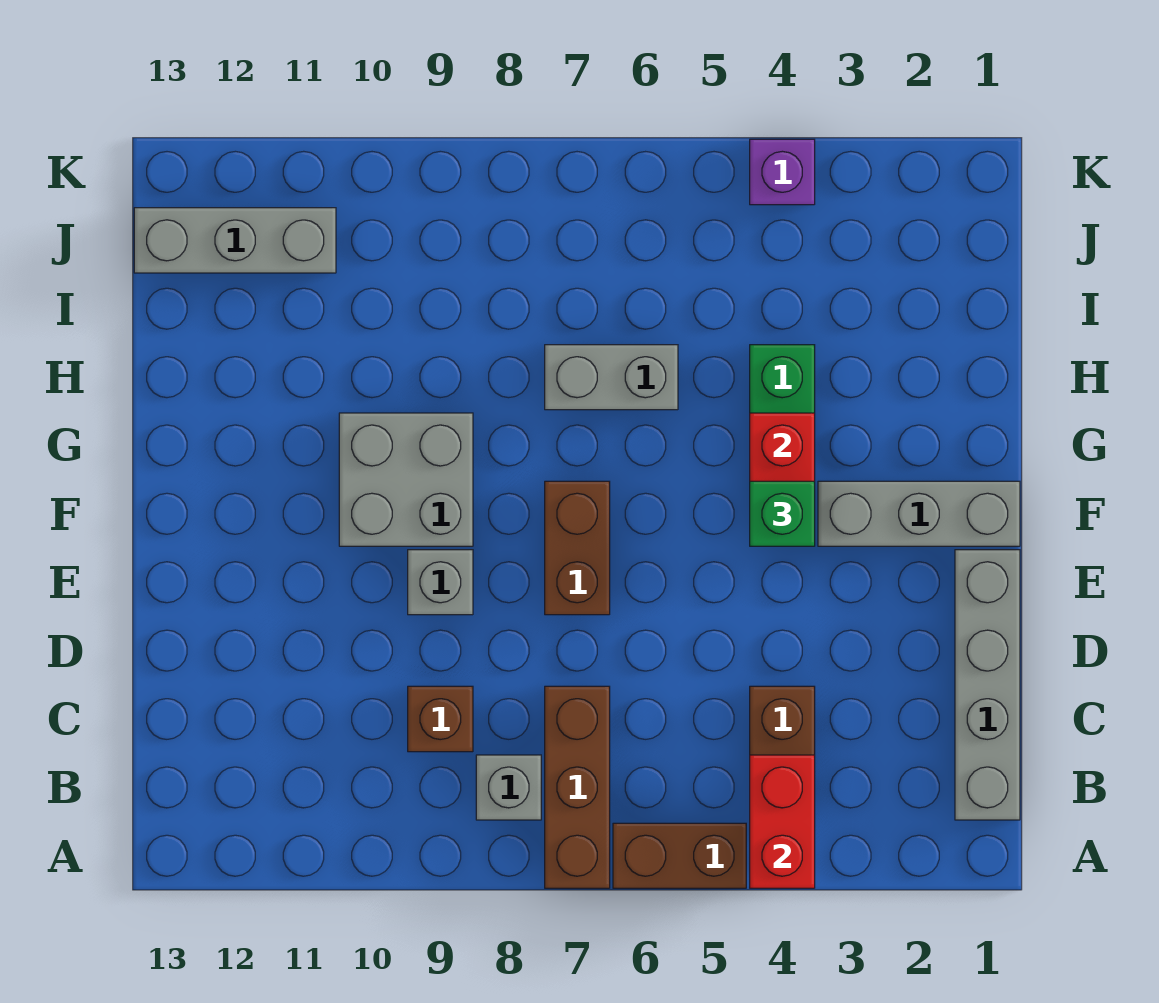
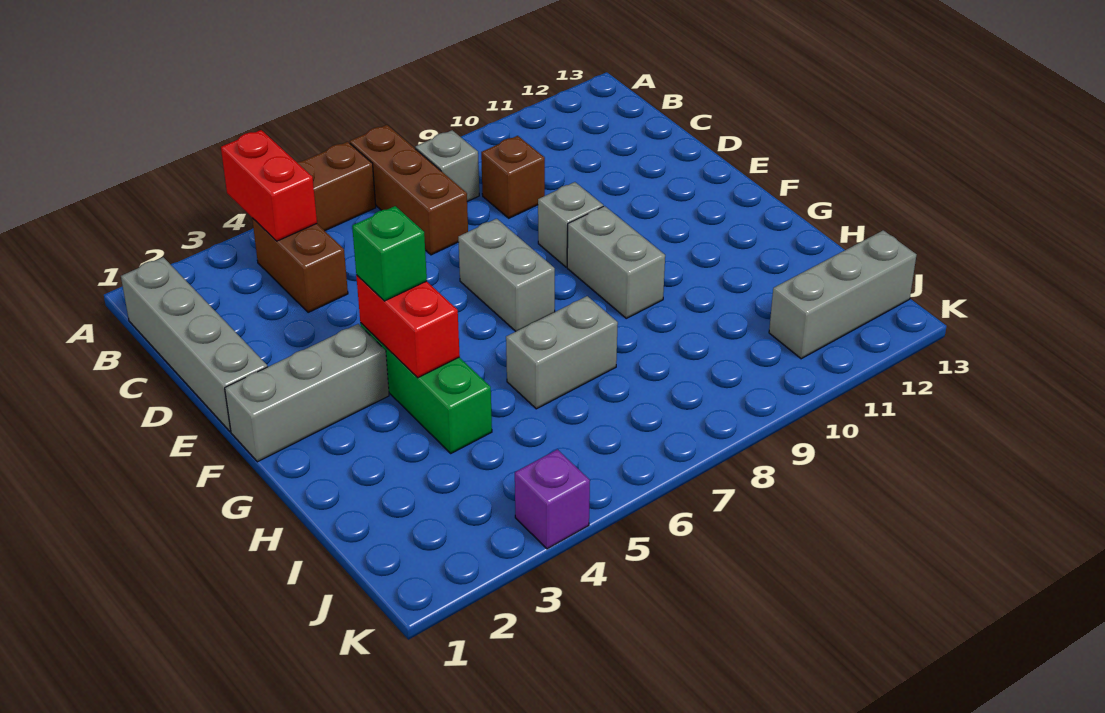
brown brick E7:F7 level 1 -> grey brick E7:F7 level 1
grey brick F9:G10 level 1 -> grey brick F9:G9 level 1

